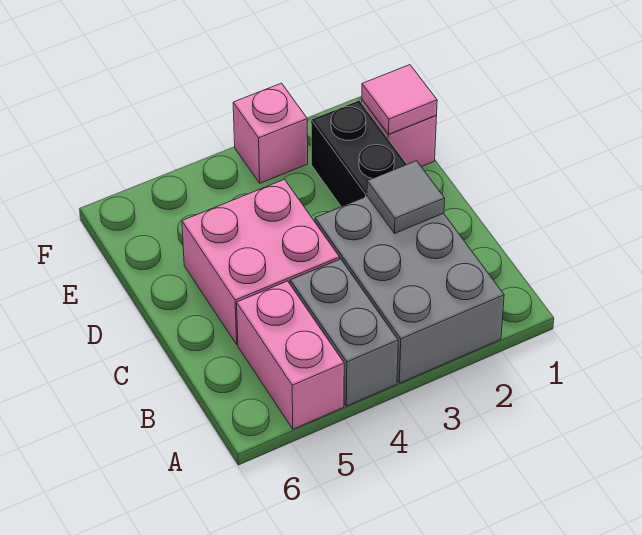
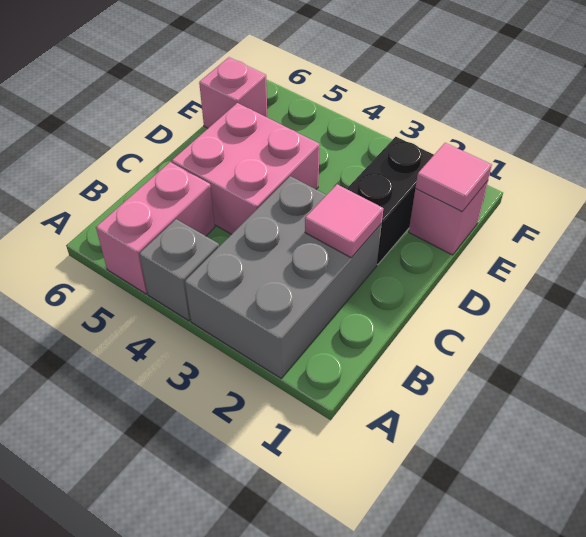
grey brick A4:B4 level 1 -> grey brick A4 level 1
grey tile C2 level 2 -> pink tile C2 level 2
pink brick F3 level 1 -> pink brick E6 level 1

